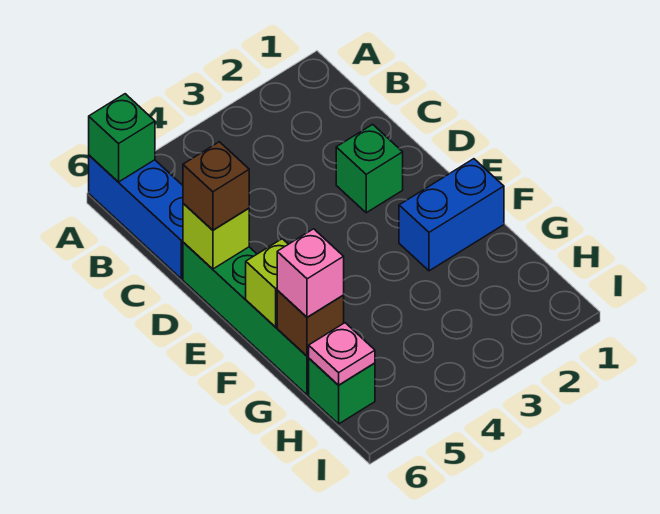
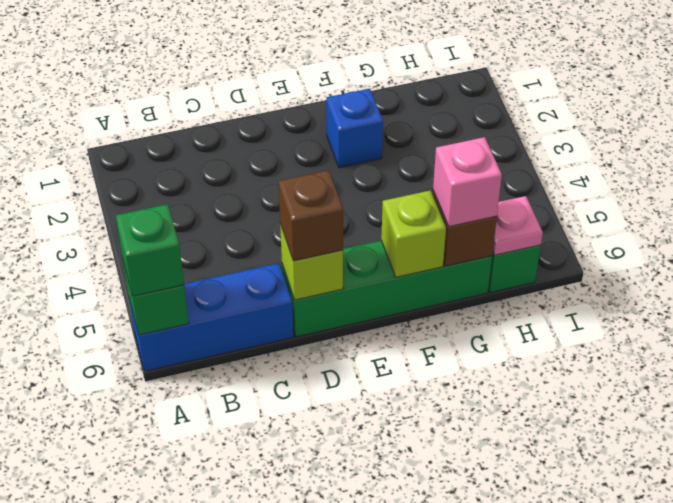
green brick D2 level 1 -> green brick A6 level 3
blue brick F1:F2 level 1 -> blue brick F2 level 1

